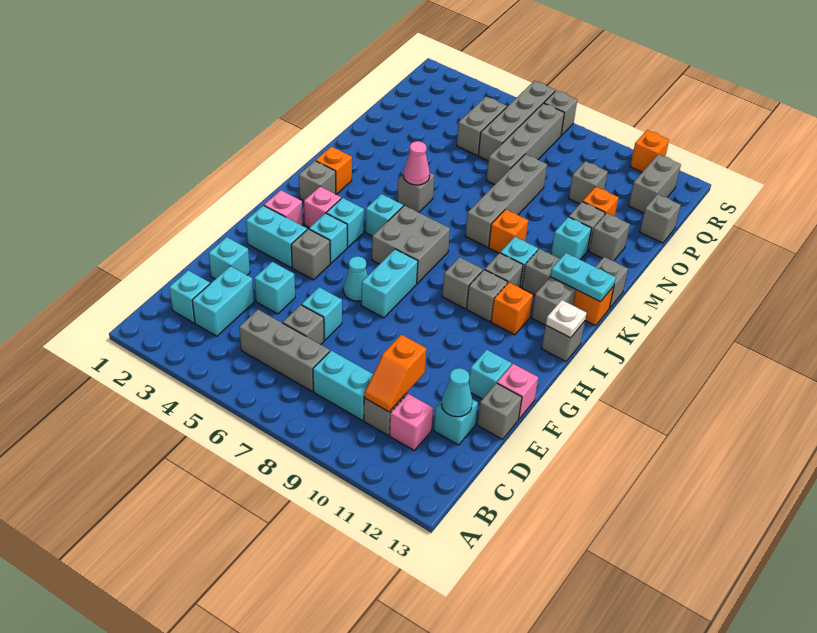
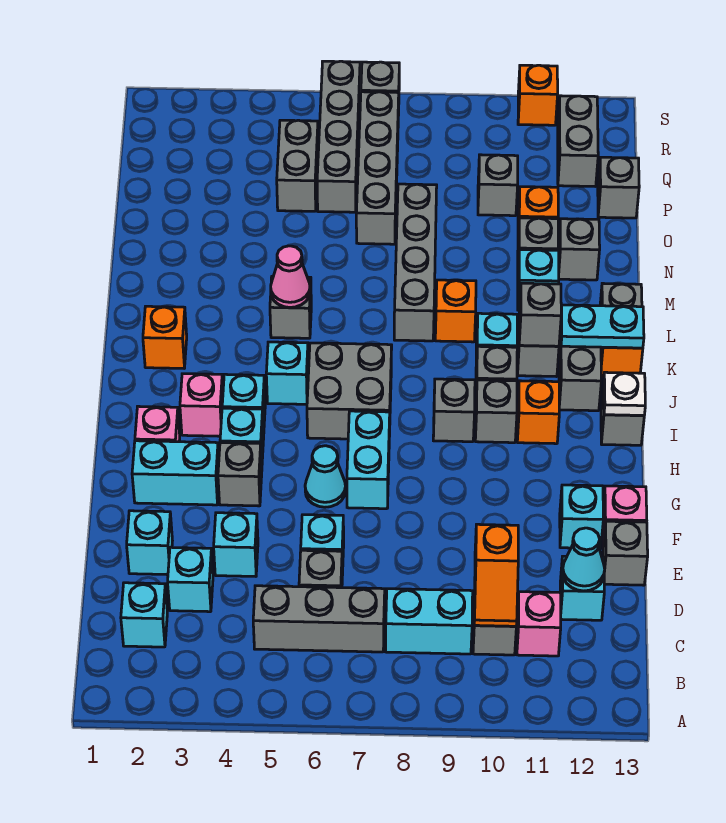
cyan brick C3:D3 level 1 -> cyan brick D3 level 1
grey brick J2 level 1 -> grey brick K11 level 2

